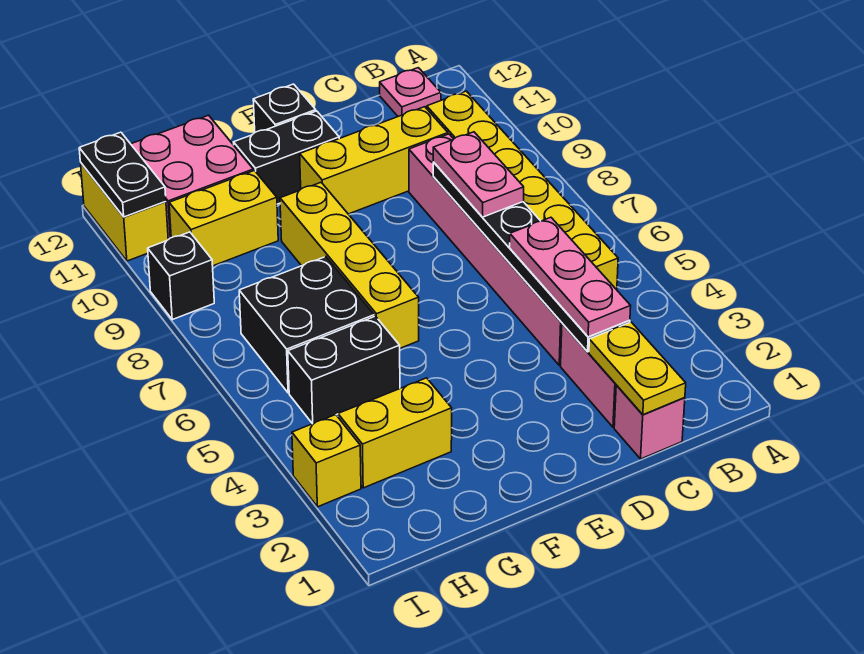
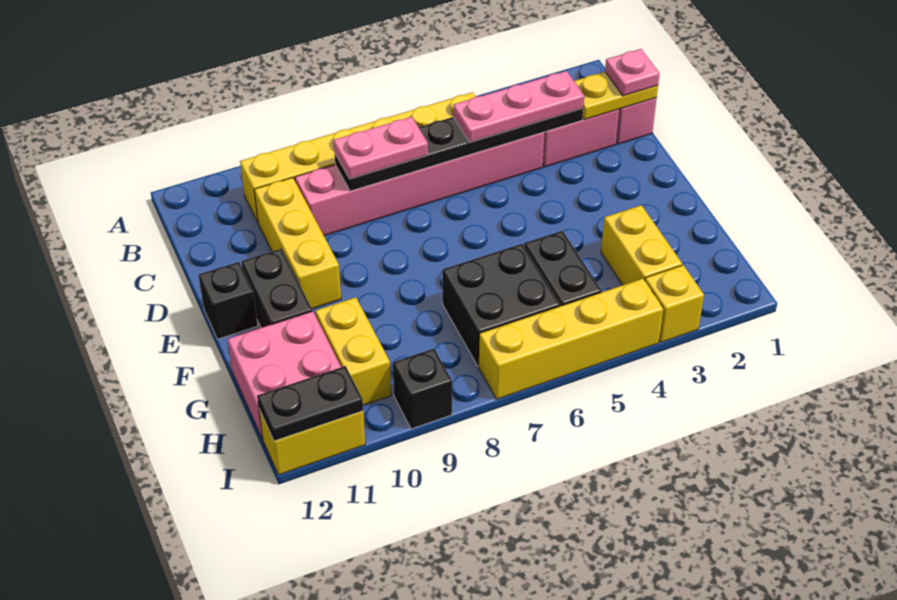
pink plate B12 level 1 -> pink plate C1 level 3
yellow brick F6:F9 level 1 -> yellow brick I4:I7 level 1

